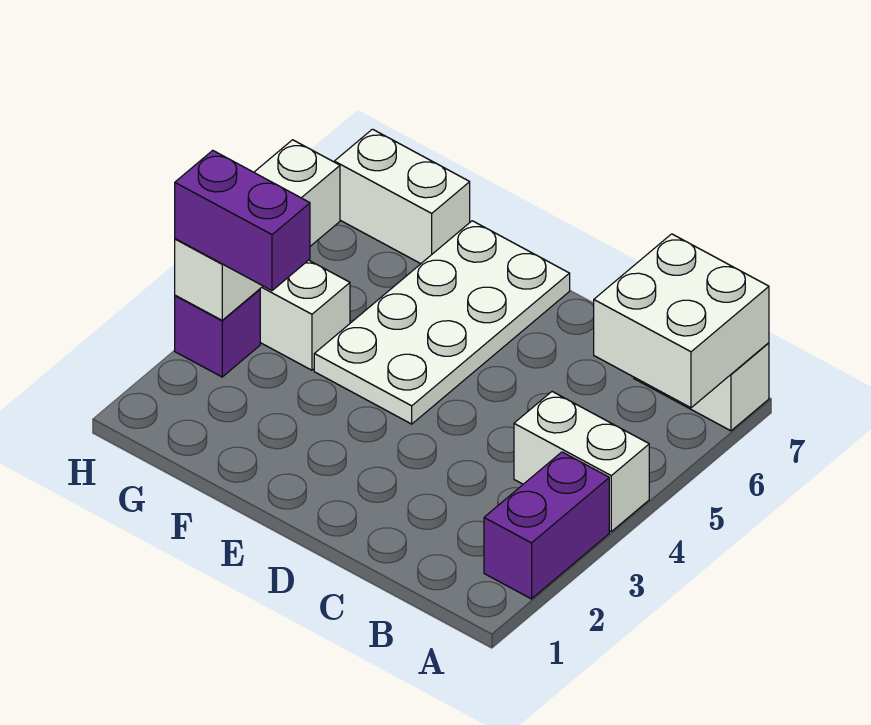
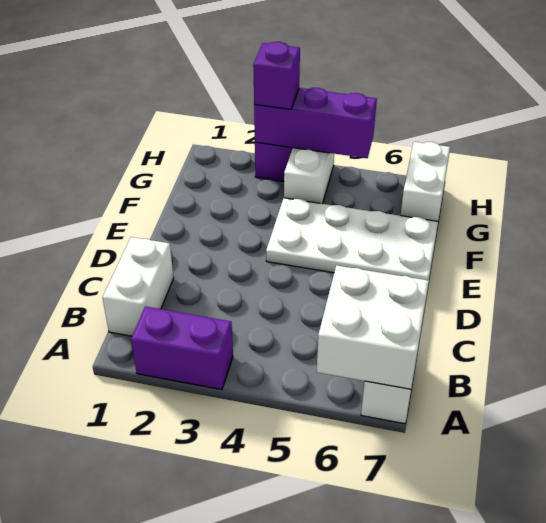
white brick A4:B4 level 1 -> white brick B1:C1 level 1
purple brick G3:H3 level 3 -> purple brick H3 level 3
white brick H3:H5 level 2 -> purple brick H3:H5 level 2

